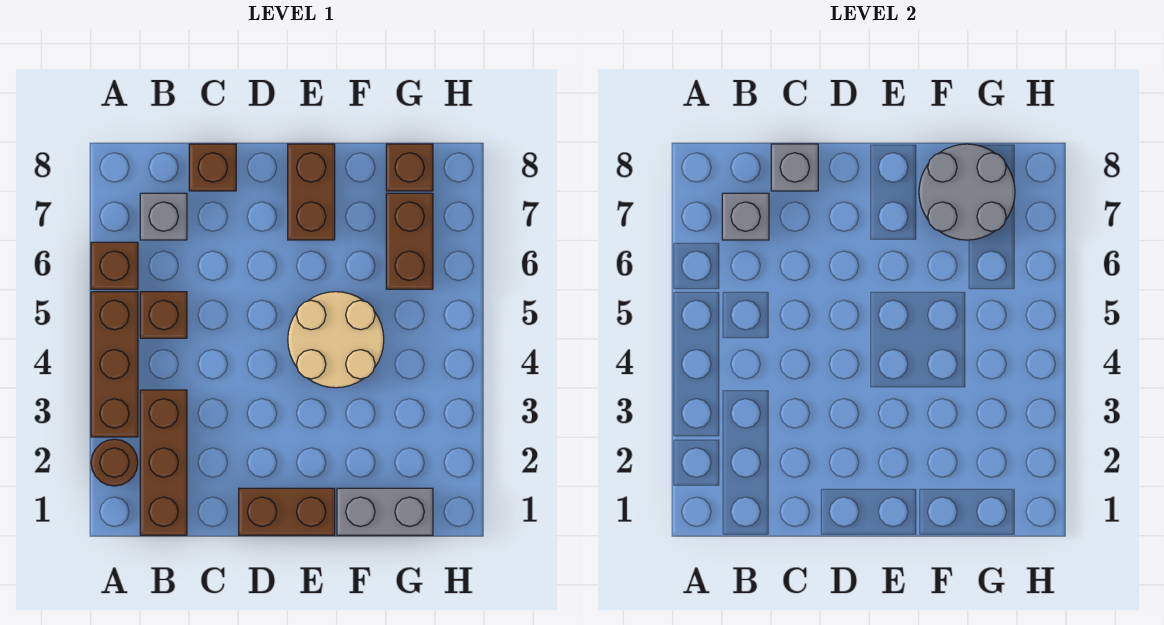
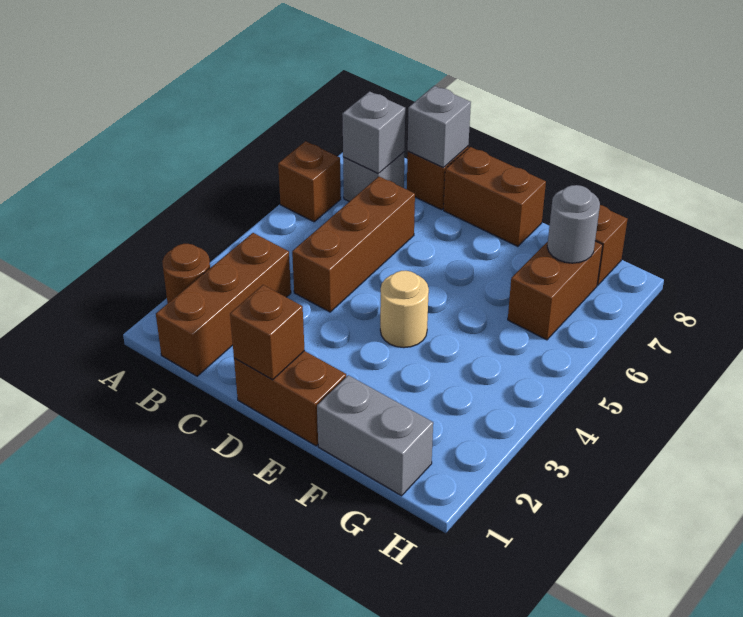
brown brick A3:A5 level 1 -> brown brick C4:C6 level 1
brown brick B5 level 1 -> brown brick D1 level 2
tan round brick E4:F5 level 1 -> tan round brick E4 level 1
brown brick E7:E8 level 1 -> brown brick D8:E8 level 1
grey round brick F7:G8 level 2 -> grey round brick G7 level 2

